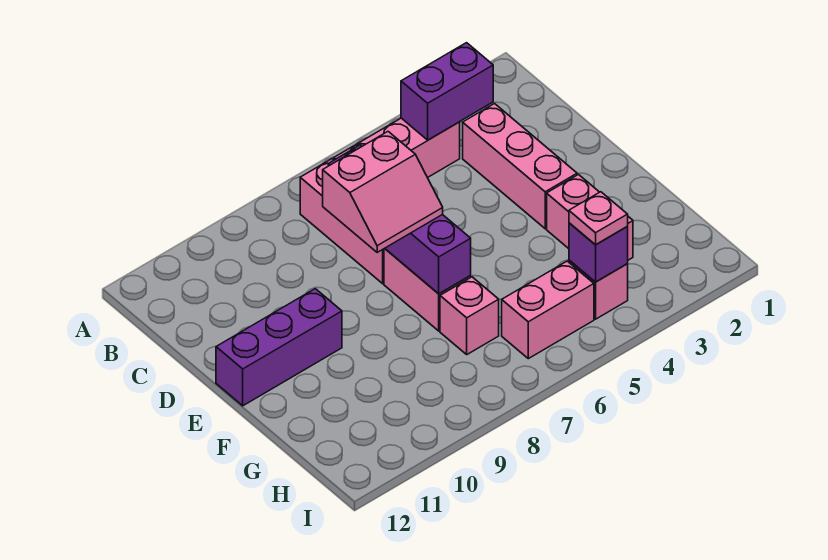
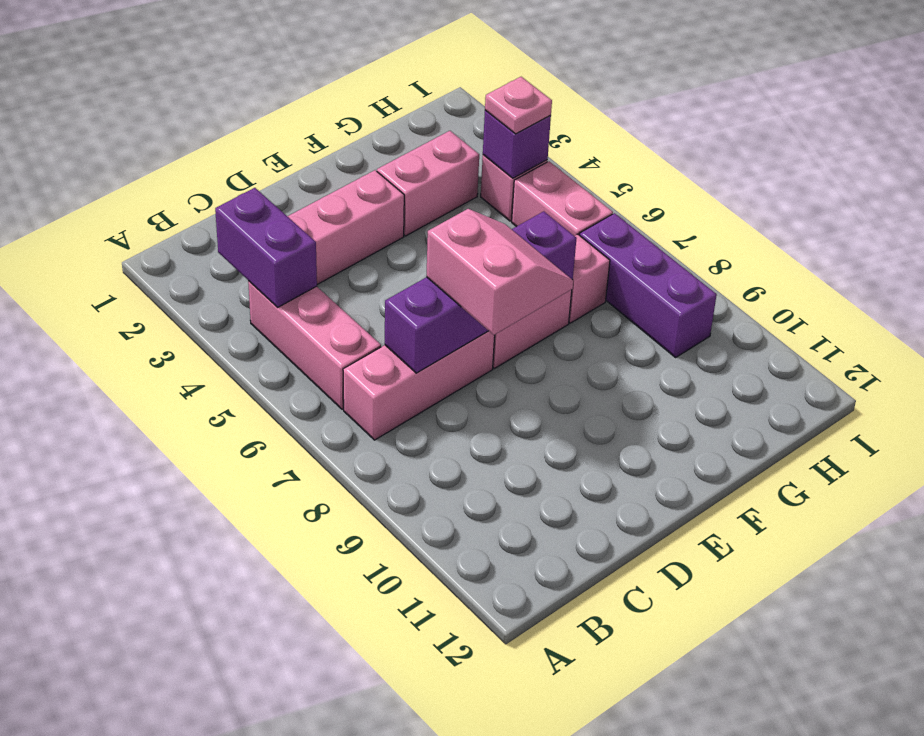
purple brick E10:E12 level 1 -> purple brick H7:H9 level 1

